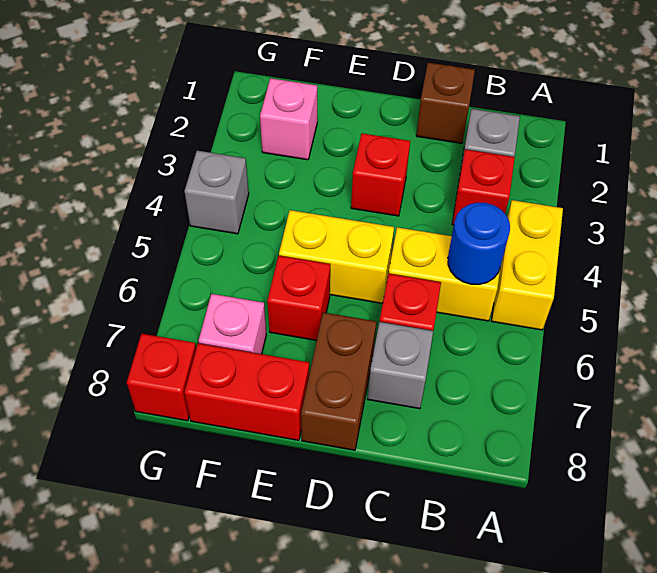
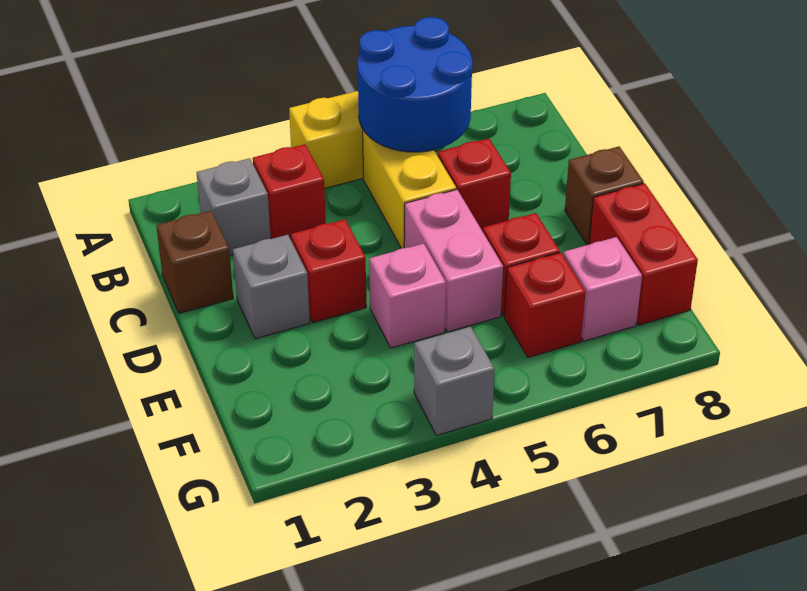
blue round brick B5 level 2 -> blue round brick A5:B6 level 2
grey brick C7 level 1 -> grey brick D2 level 1
yellow brick D5:E5 level 1 -> pink brick D5:E5 level 1
brown brick D7:D8 level 1 -> brown brick D8 level 1
pink brick F2 level 1 -> pink brick E4 level 1
red brick G8 level 1 -> red brick F6 level 1

